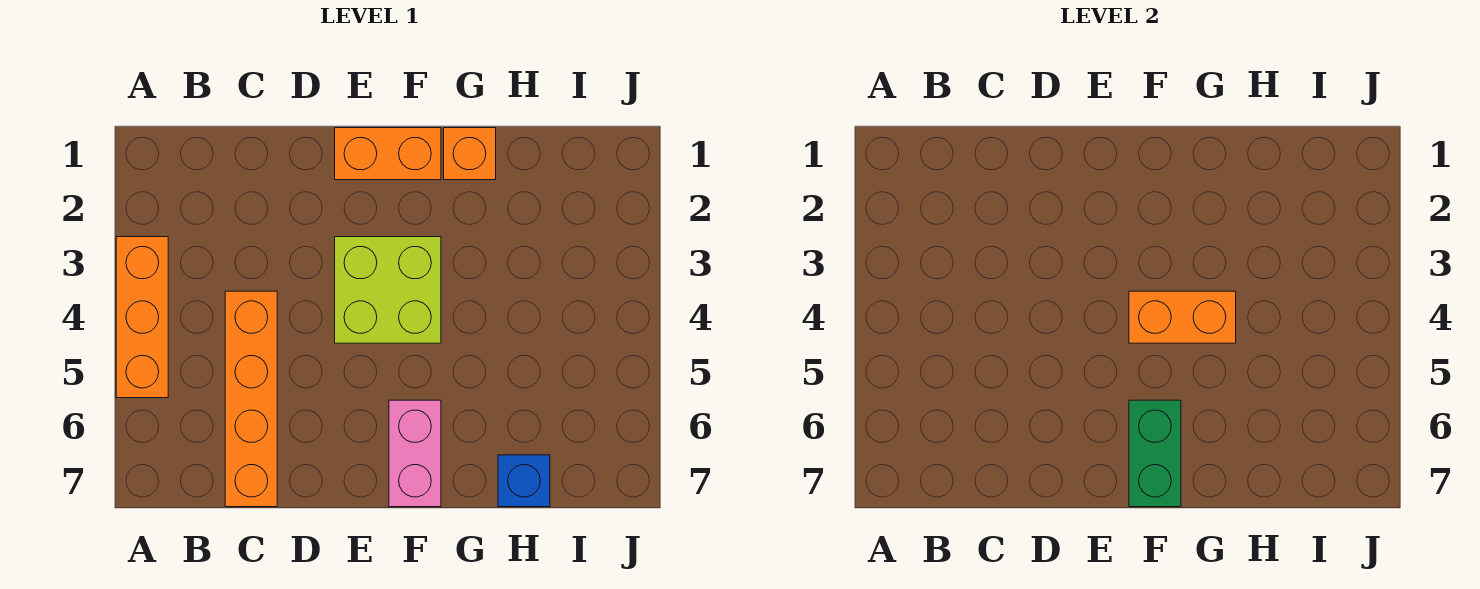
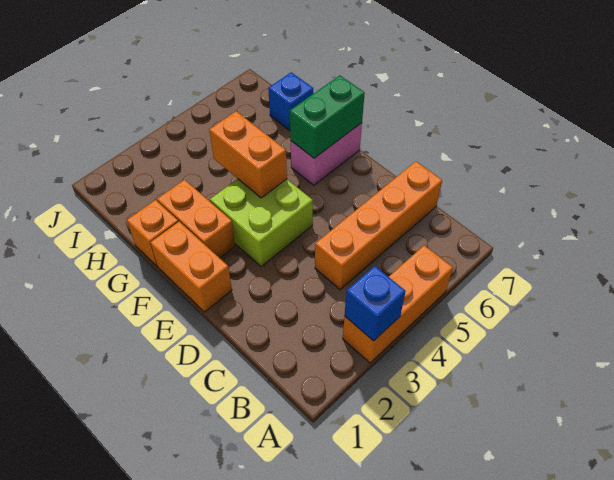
none -> blue brick A3 level 2
none -> orange brick F2:G2 level 1

